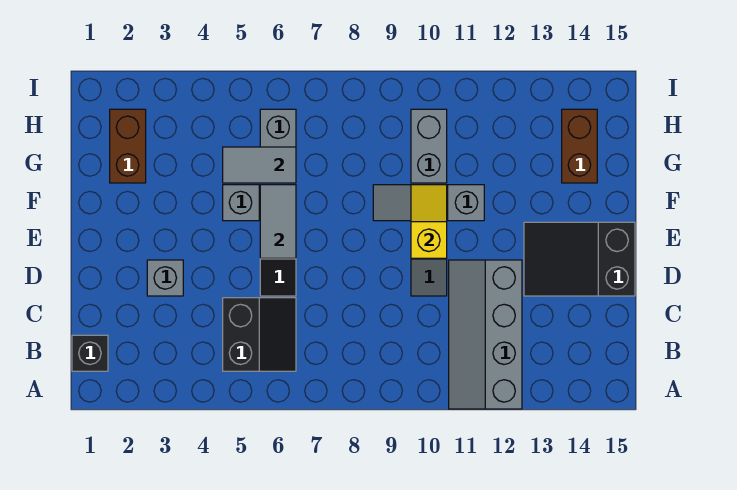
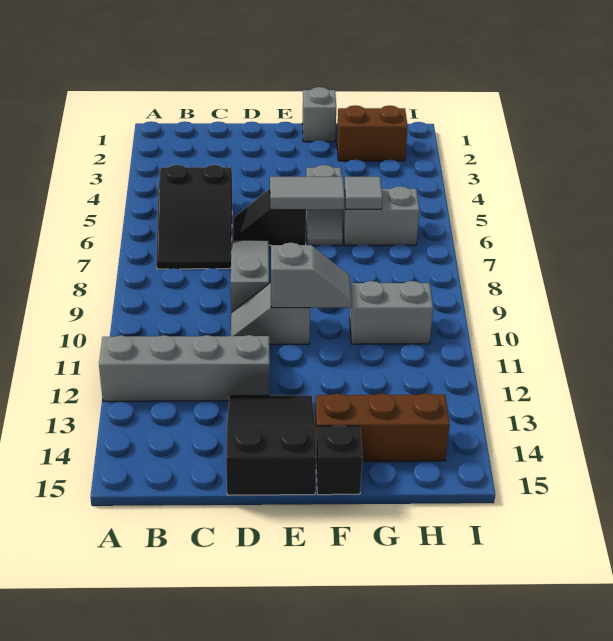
black brick B1 level 1 -> black brick F15 level 1
black slope B5:C6 level 1 top 5 -> black slope B5:C7 level 1 top 5
grey brick D3 level 1 -> grey brick F1 level 1
yellow slope E10:F10 level 2 top E -> grey slope E10:F10 level 2 top E
grey slope F9:F11 level 1 top 11 -> grey slope D7:D9 level 1 top 9
grey tile G5:G6 level 2 -> grey tile G6 level 2
brown brick G14:H14 level 1 -> brown brick F14:H14 level 1

